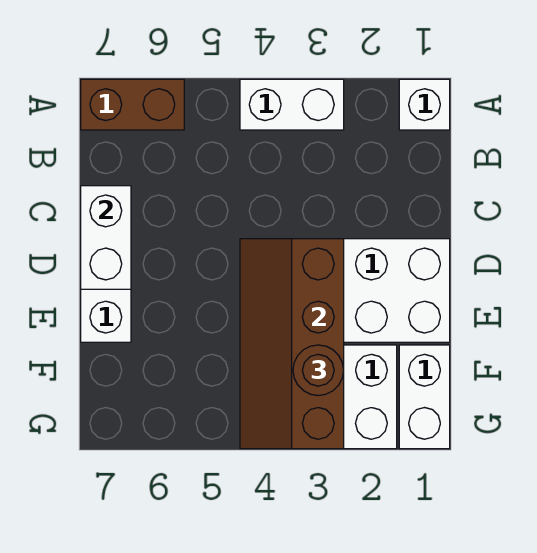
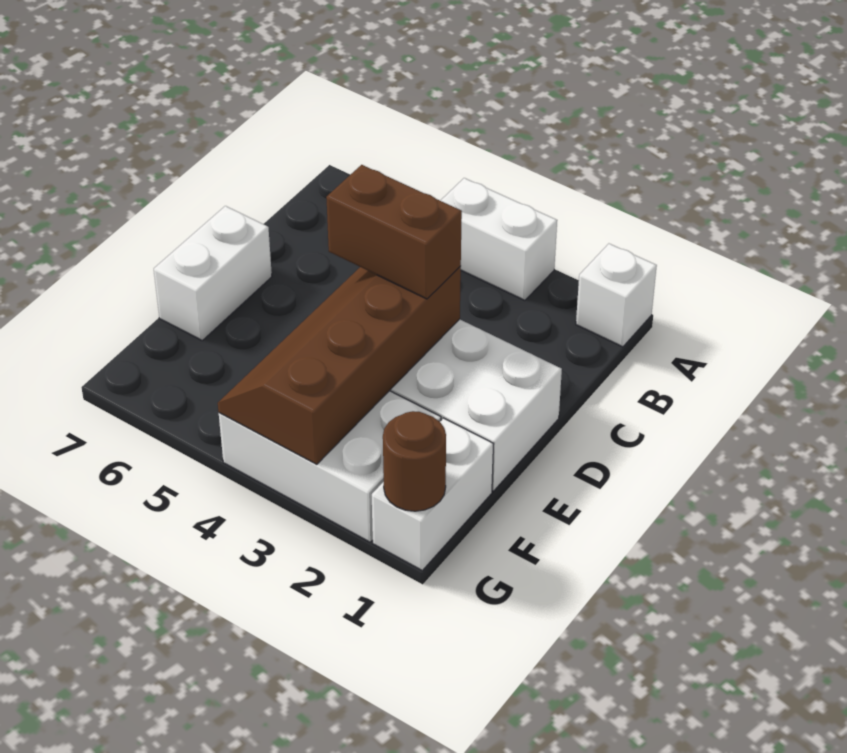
brown brick A6:A7 level 1 -> brown brick D3:D4 level 3
white brick C7:D7 level 2 -> none
brown round brick F3 level 3 -> brown round brick G1 level 2

